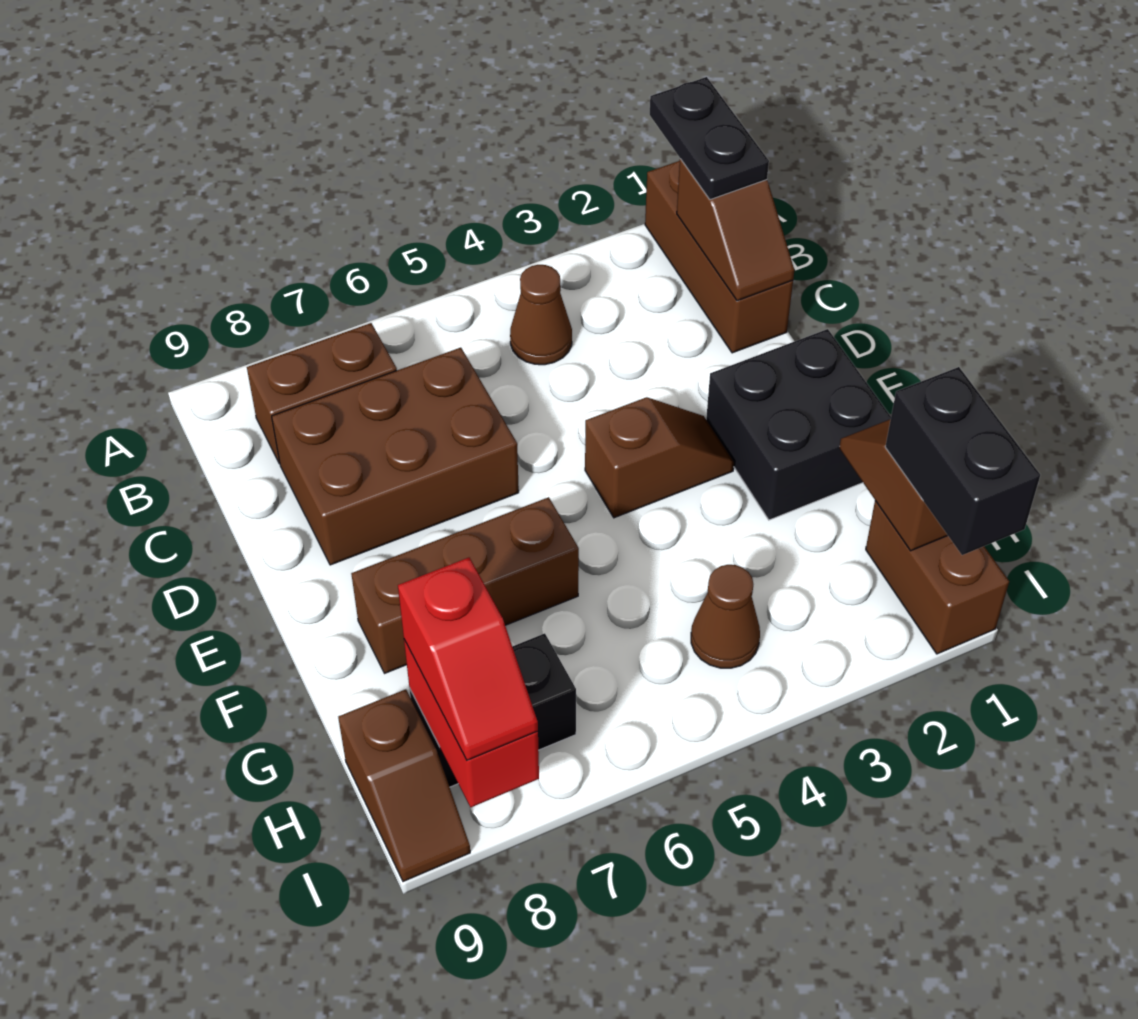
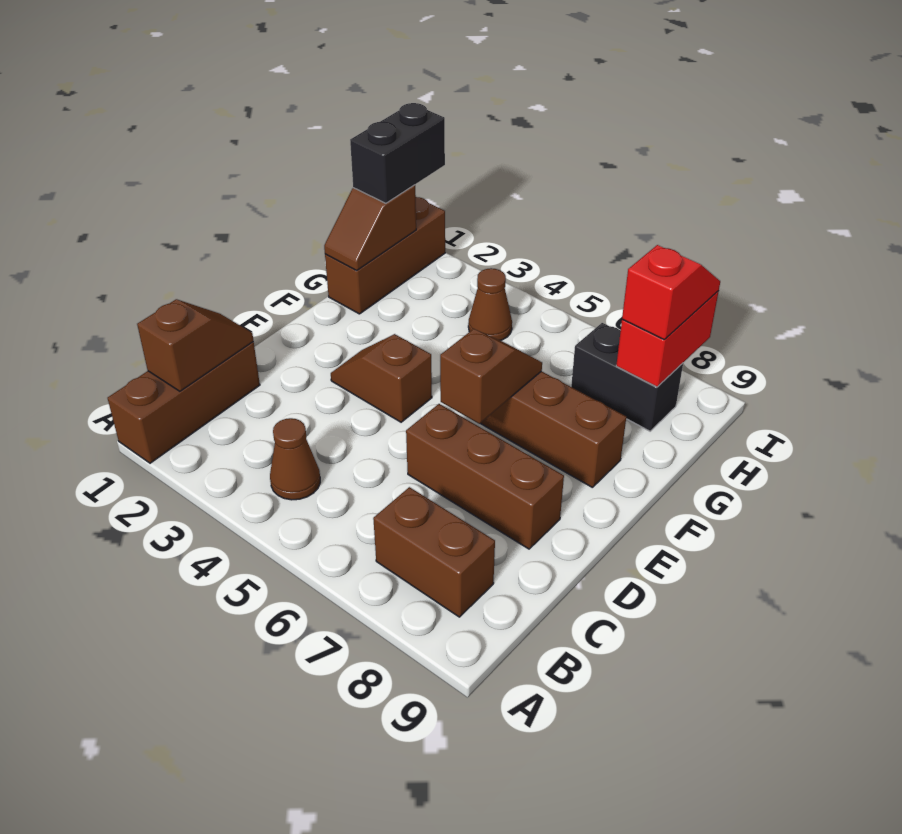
black plate A1:B1 level 3 -> none
brown brick C6:D8 level 1 -> brown brick D6:D8 level 1
black brick E1:F2 level 1 -> none
brown brick H1:I1 level 1 -> brown brick G1:I1 level 1
brown slope H9:I9 level 1 top H -> brown slope E6:F6 level 2 top E

